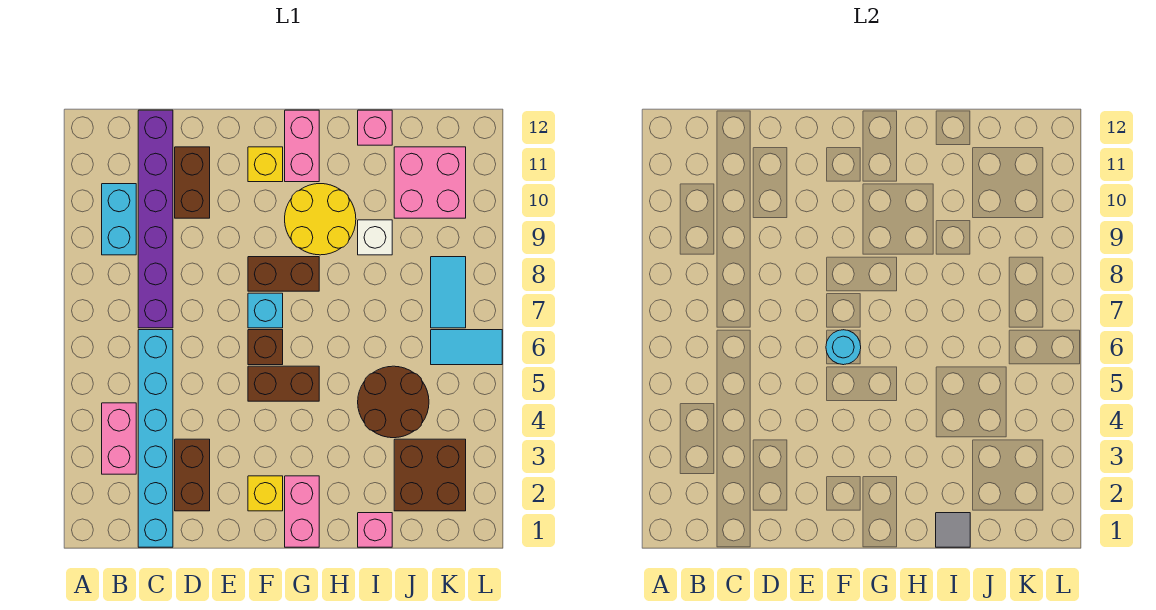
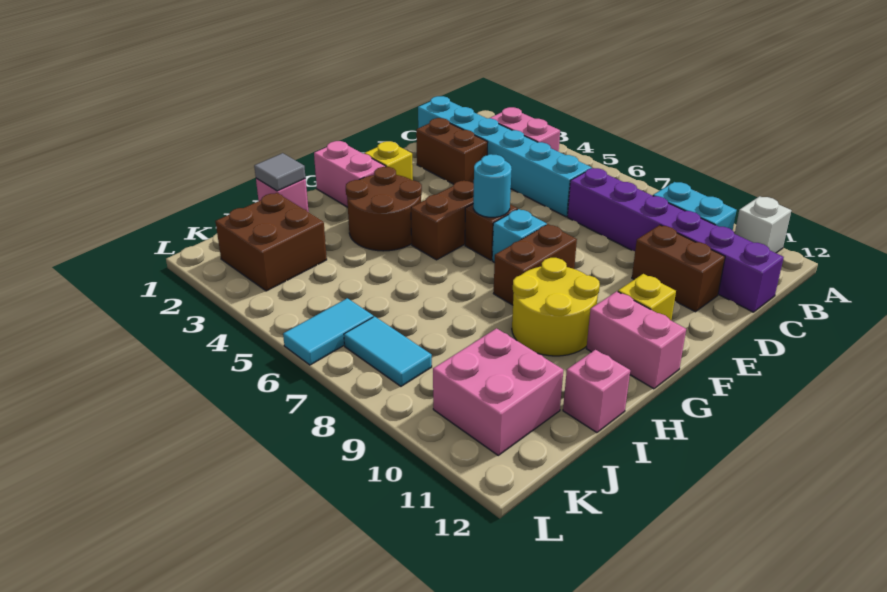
brown round brick I4:J5 level 1 -> brown round brick G3:H4 level 1
white brick I9 level 1 -> white brick A11 level 1

